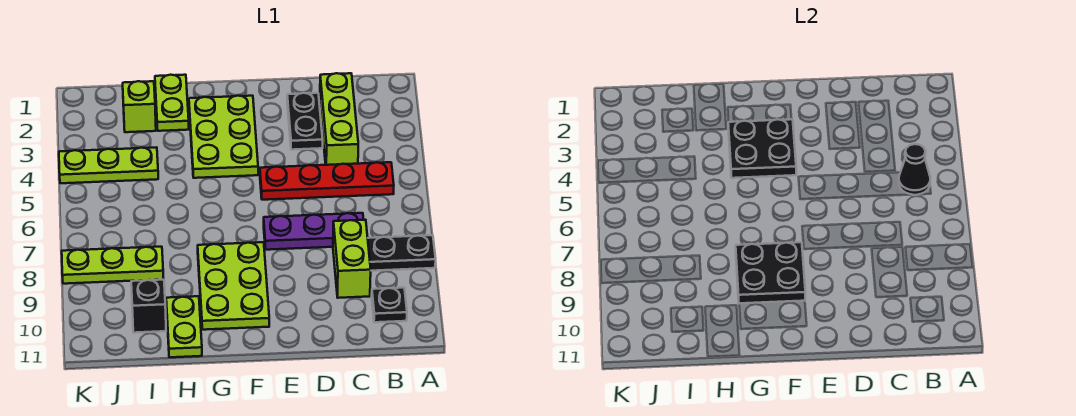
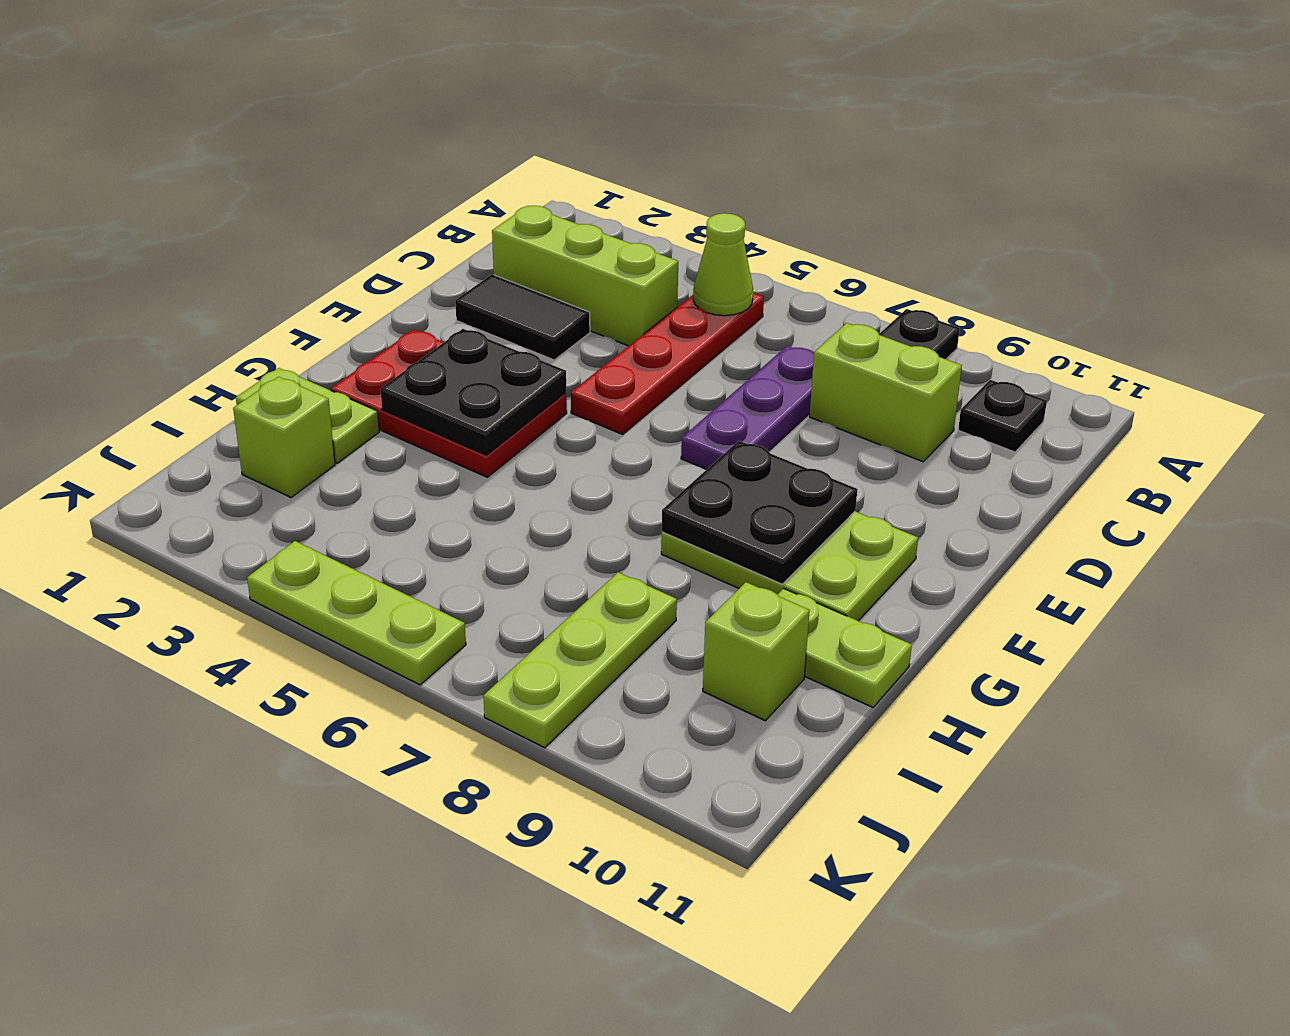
black cone B5 level 2 -> lime cone B5 level 2
black plate D2:D3 level 1 -> black tile D2:D3 level 1
lime plate F2:G4 level 1 -> red plate F2:G4 level 1
lime plate I4:K4 level 1 -> lime plate K4:K6 level 1
black brick I10 level 1 -> lime brick I10 level 1

